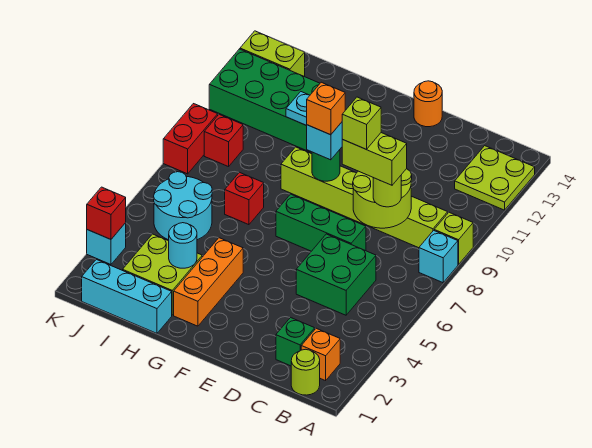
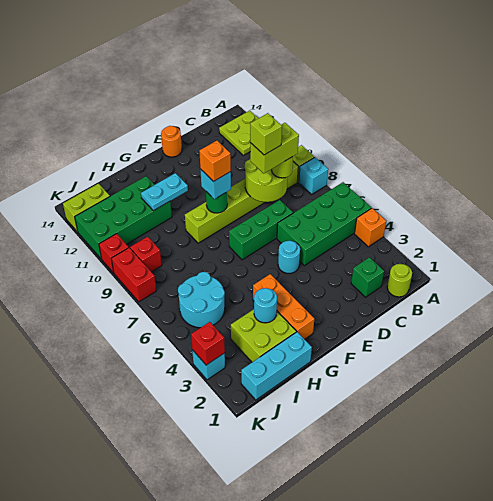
orange brick B2 level 1 -> orange brick A4 level 1
green brick C5:D6 level 1 -> green brick A5:D6 level 1
none -> cyan round brick E5 level 1
red brick H7 level 1 -> red brick K10 level 1

